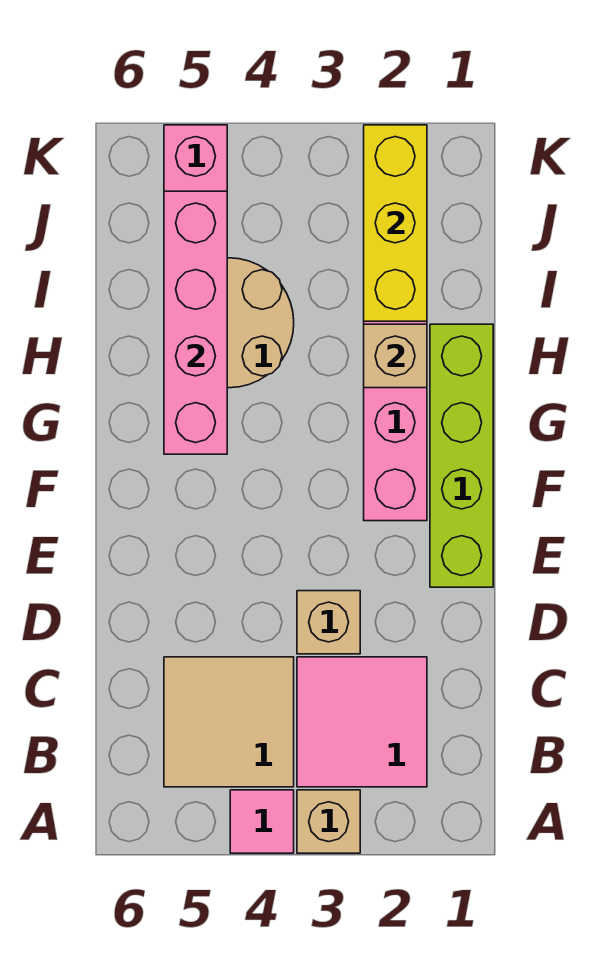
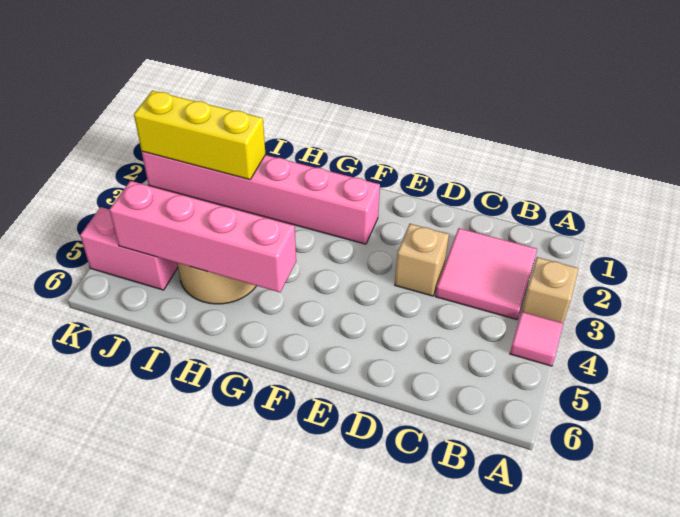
tan tile B4:C5 level 1 -> none
lime brick E1:H1 level 1 -> none
tan brick H2 level 2 -> none

